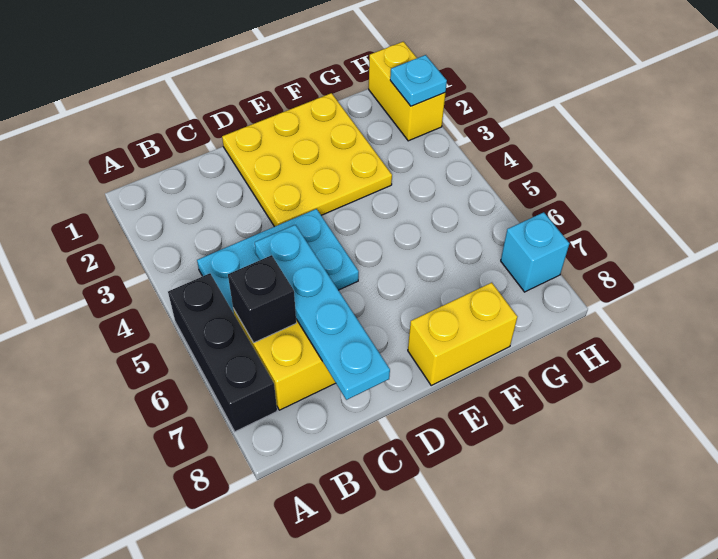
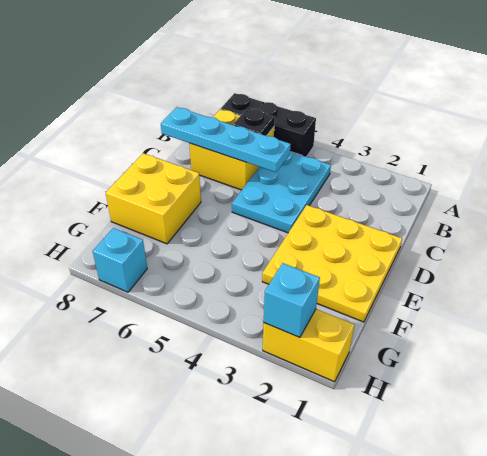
black brick B6 level 2 -> black plate B6 level 2
yellow brick E8:F8 level 1 -> yellow brick E7:F8 level 1
cyan plate H2 level 2 -> cyan brick H2 level 2

